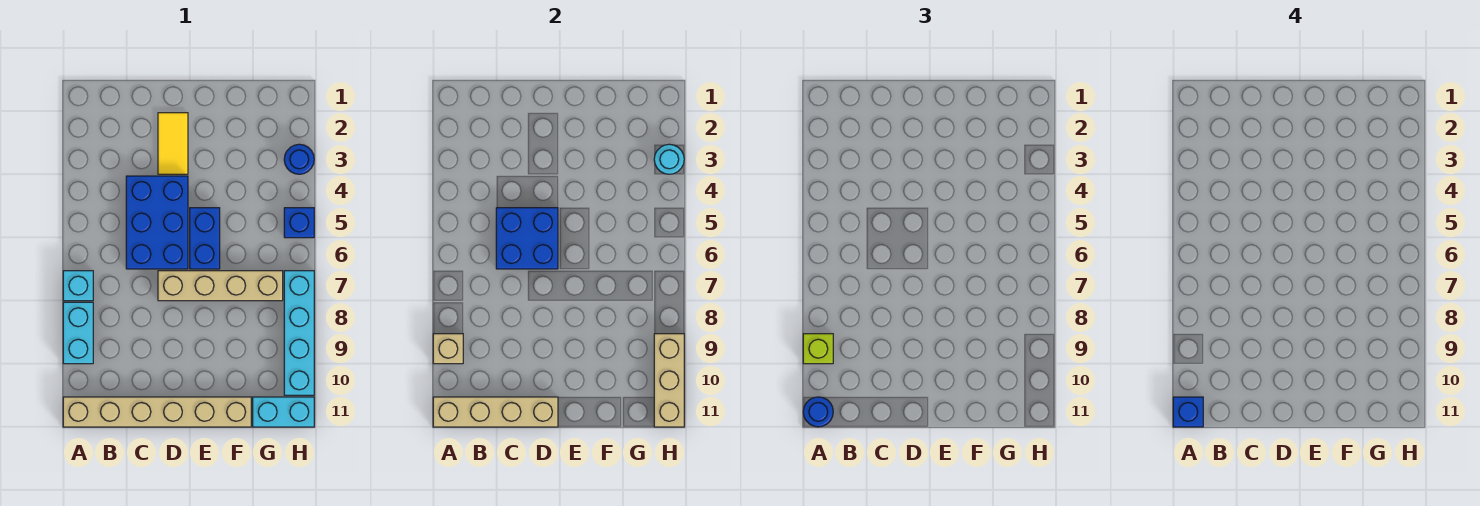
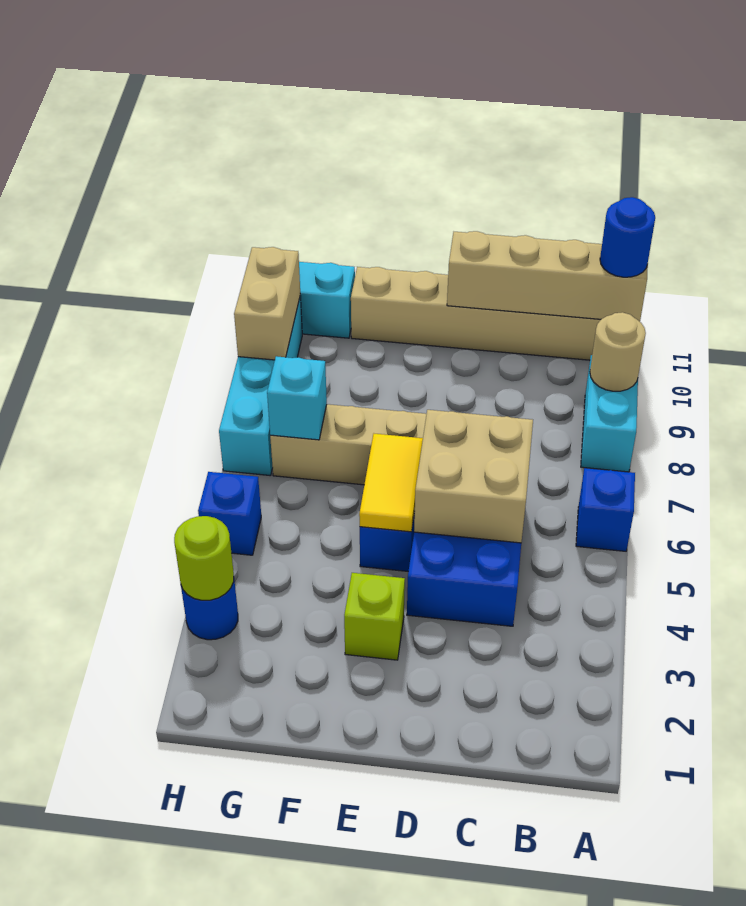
cyan brick A7 level 1 -> cyan brick G7 level 2
tan brick A9 level 2 -> tan round brick A9 level 2
lime brick A9 level 3 -> lime brick E3 level 1
blue brick A11 level 4 -> blue brick A6 level 1
blue brick C5:D6 level 2 -> tan brick C5:D6 level 2
yellow tile D2:D3 level 1 -> yellow tile E5:E6 level 2
cyan round brick H3 level 2 -> lime round brick H3 level 2
tan brick H9:H11 level 2 -> tan brick H9:H10 level 2

